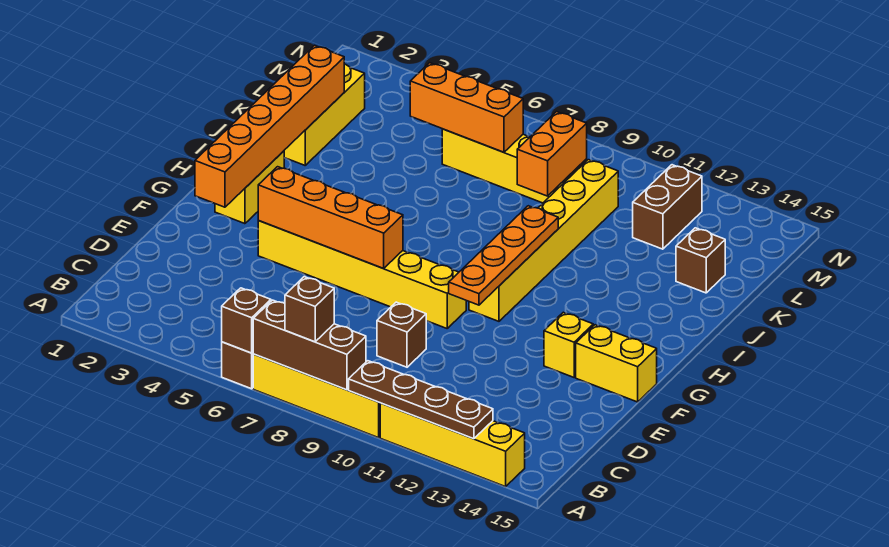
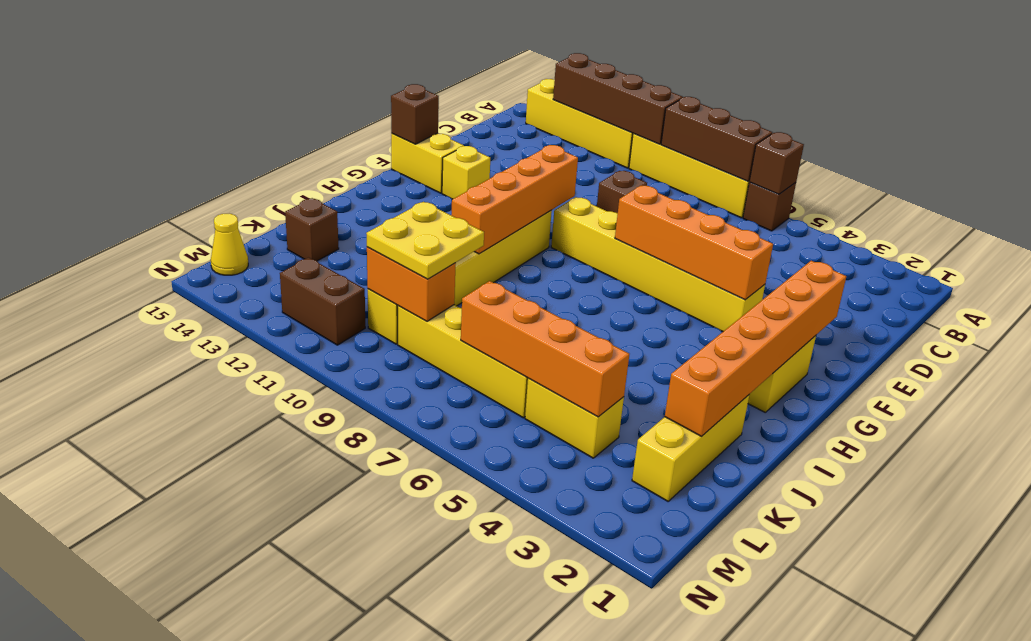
brown brick A8 level 3 -> brown brick F15 level 2
brown plate A10:A13 level 2 -> brown brick A10:A13 level 2
orange plate F10:I10 level 2 -> orange brick F10:I10 level 2
orange brick K9:L9 level 2 -> orange brick L9:L10 level 2
none -> yellow plate K9:L10 level 3
none -> yellow brick L4:L5 level 1
orange brick L5:L7 level 2 -> orange brick L4:L7 level 2
brown brick L12:M12 level 1 -> brown brick M11:M12 level 1
none -> yellow cone M15 level 1

